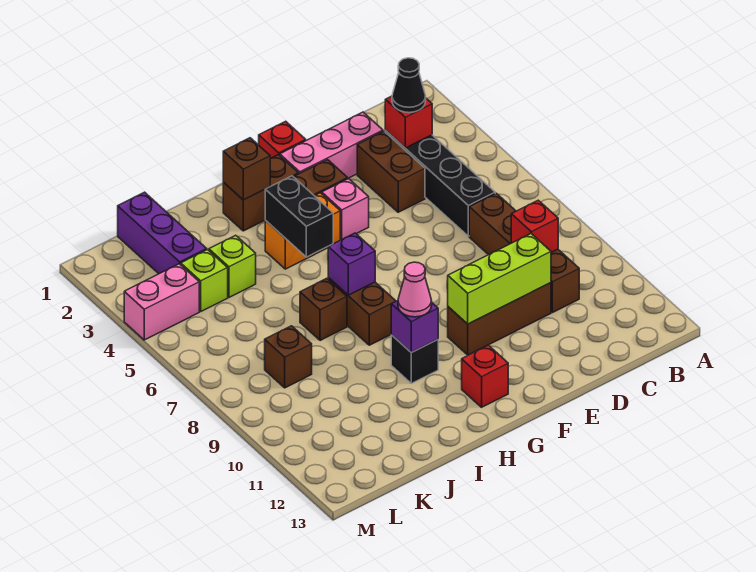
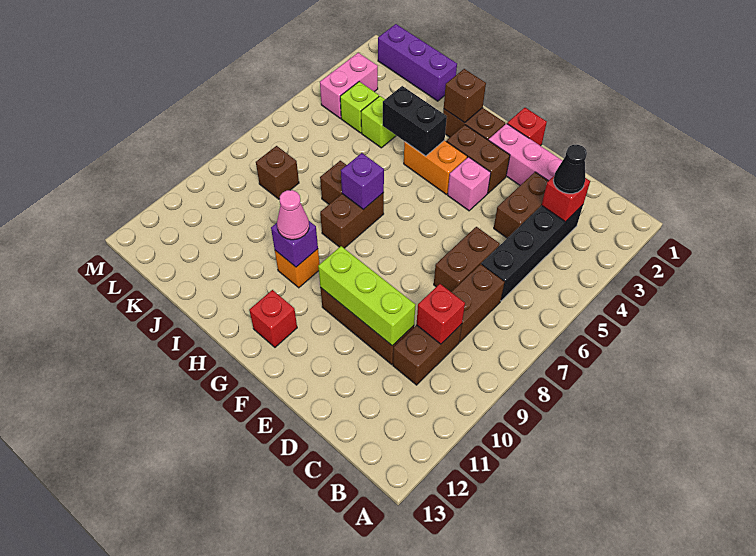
none -> brown brick D6:D7 level 1
black brick H4:H5 level 2 -> black brick H4:I4 level 2
black brick H10 level 1 -> orange brick H10 level 1
purple brick K1:K3 level 1 -> purple brick J1:L1 level 1
pink brick L4:M4 level 1 -> pink brick L3:L4 level 1

